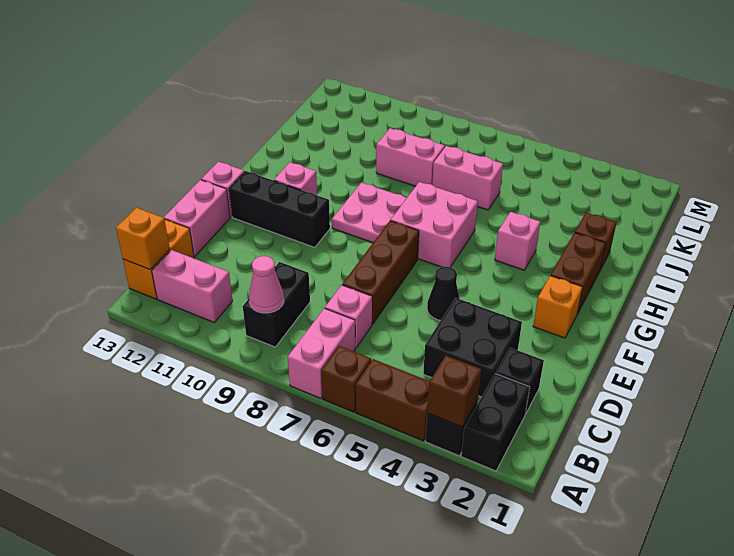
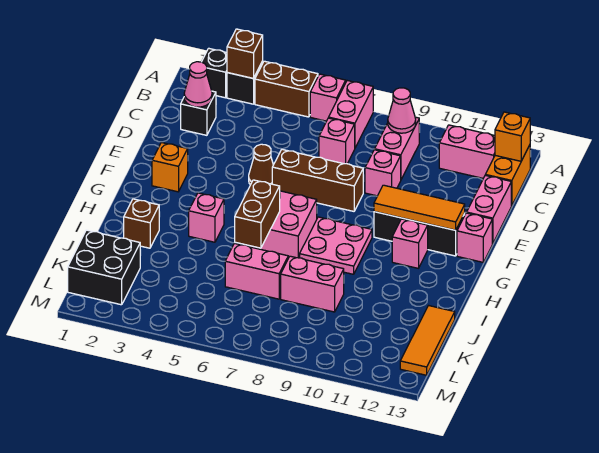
black brick A2:B2 level 1 -> black brick A2 level 1
brown brick A6 level 1 -> pink brick A6 level 1
black brick B9:C9 level 1 -> pink brick B9:C9 level 1
none -> pink cone C2 level 2
black brick C3:D4 level 1 -> black brick K1:L2 level 1
brown brick D7:F7 level 1 -> brown brick E6:E8 level 1
none -> pink brick D9 level 1
black cone E5 level 1 -> brown cone E5 level 1
none -> orange tile F10:F12 level 2
brown brick G2:H2 level 1 -> brown brick H6:I6 level 2
none -> orange tile J13:L13 level 1

